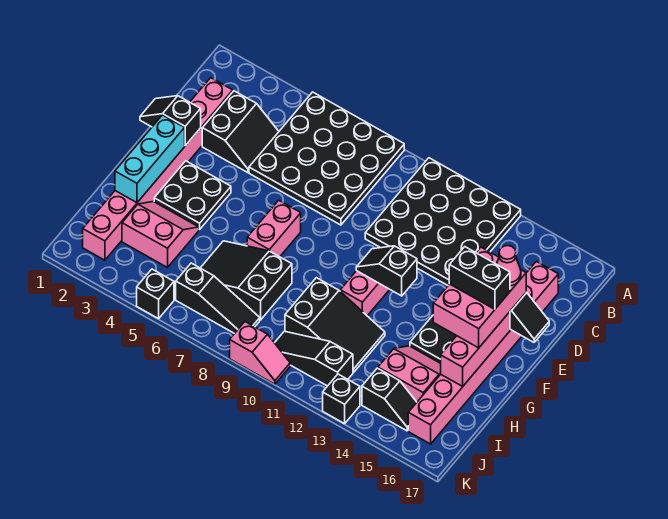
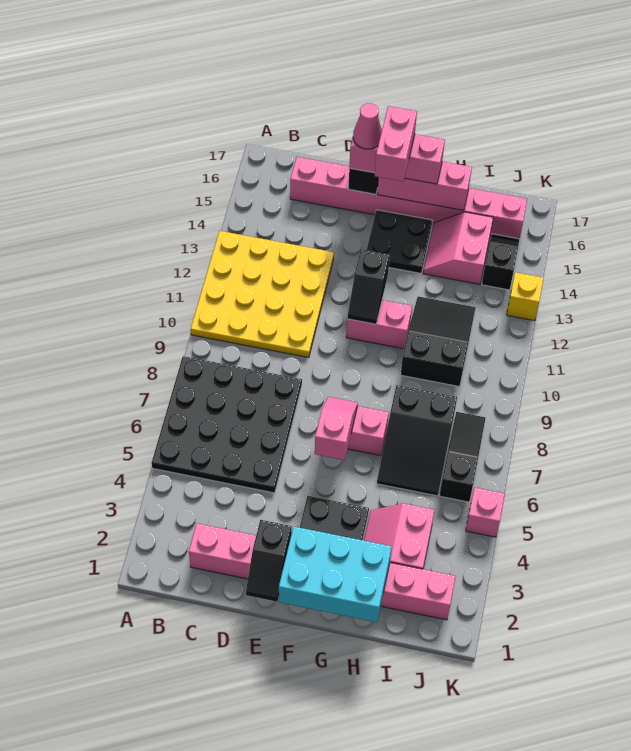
black plate A10:D13 level 1 -> yellow plate A10:D13 level 1
black slope C3:D4 level 1 top 3 -> none
pink brick E15:G16 level 3 -> pink brick E16:G16 level 3
cyan brick F2:H2 level 2 -> cyan brick F1:H2 level 2
black brick F15:F16 level 4 -> pink brick F15:F16 level 4
black slope J10:J12 level 1 top 12 -> none
black brick K5 level 1 -> pink brick K5 level 1
pink slope K9:K10 level 1 top 9 -> pink slope F6:F7 level 2 top 6
black brick K13 level 1 -> yellow brick K13 level 1

